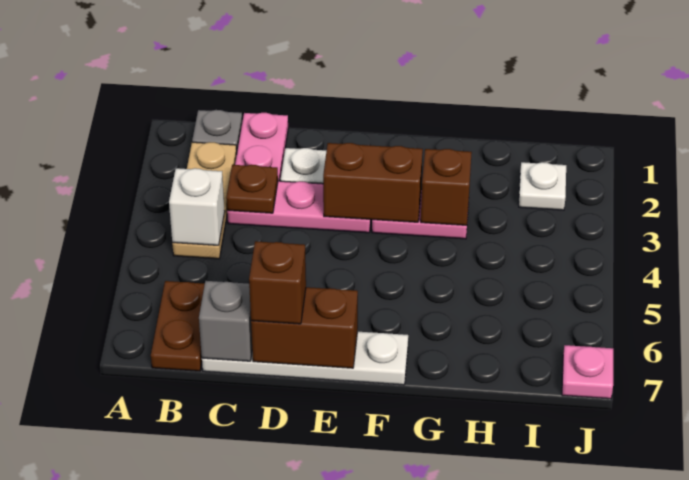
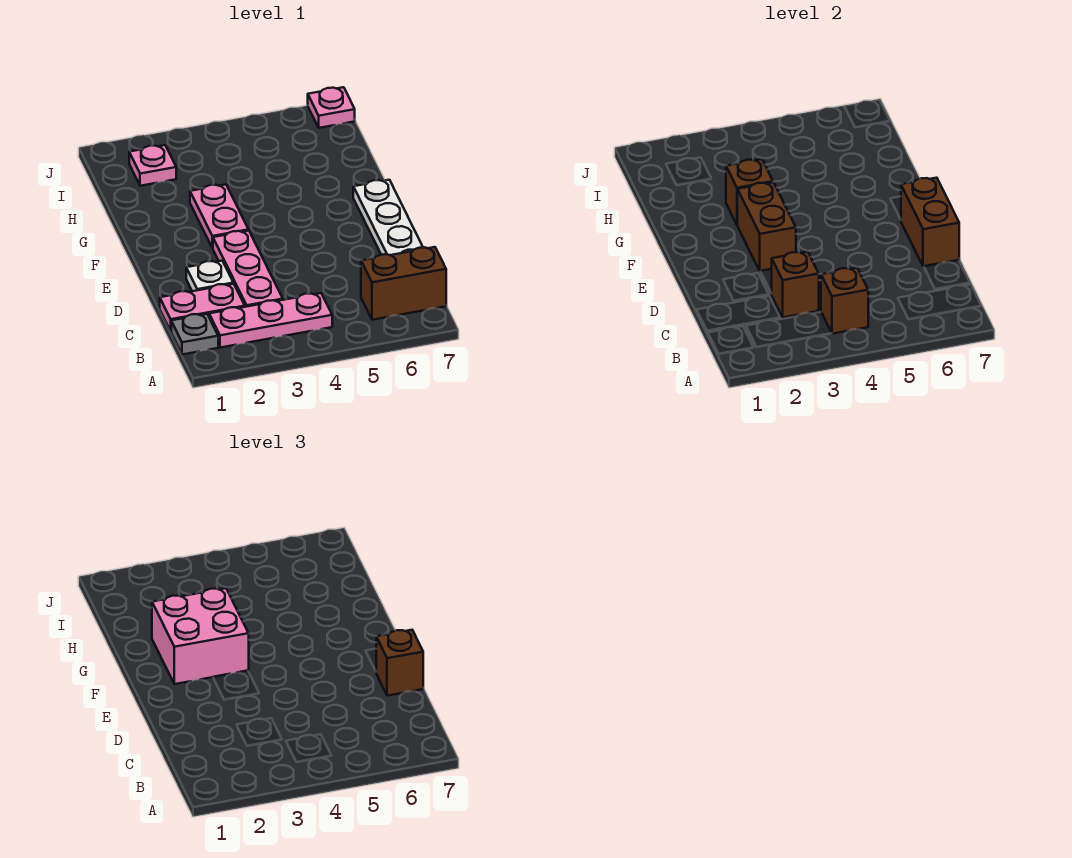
tan plate B2:B4 level 1 -> pink plate B2:B4 level 1
white brick B4 level 2 -> brown brick B4 level 2
brown plate B6:B7 level 1 -> brown brick B6:B7 level 1
brown plate C3 level 2 -> brown brick C3 level 2
grey brick C7 level 2 -> none
none -> pink brick F2:G3 level 3
white plate I2 level 1 -> pink plate I2 level 1

